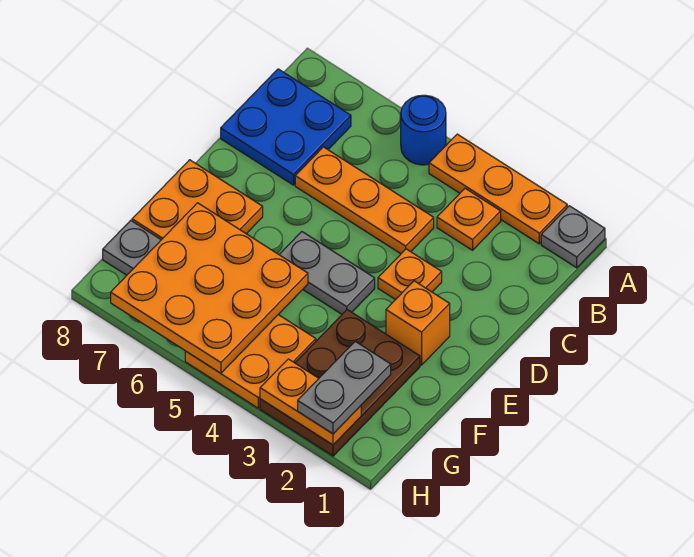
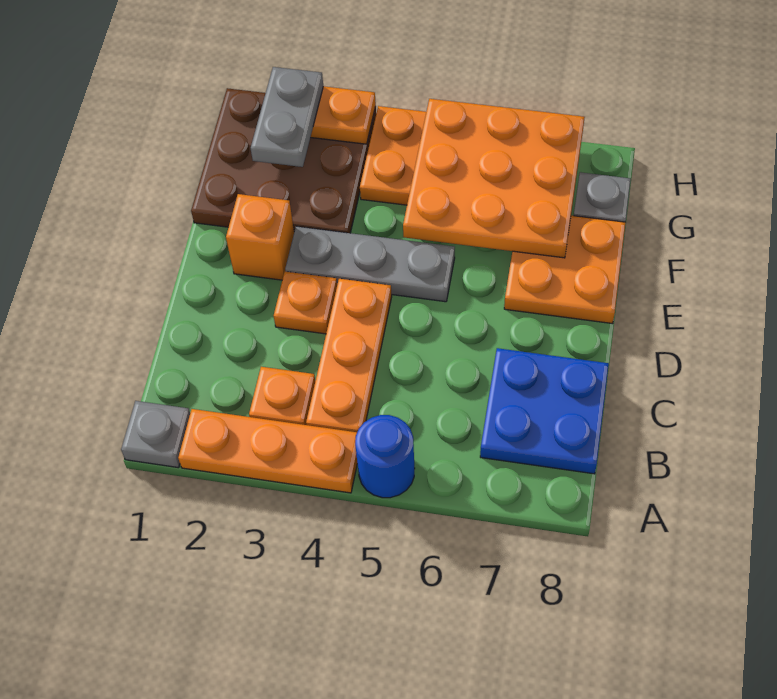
orange plate C4:C6 level 1 -> orange plate B4:D4 level 1
grey plate E4:E5 level 1 -> grey plate E3:E5 level 1
brown plate F2:H3 level 1 -> brown plate F1:H3 level 1

